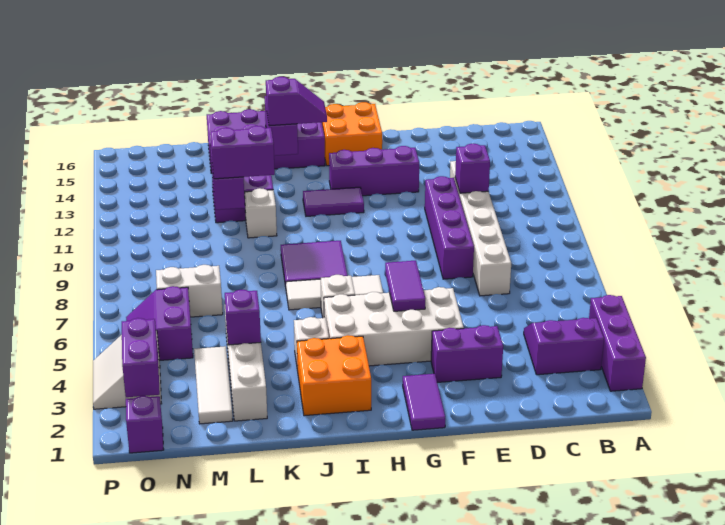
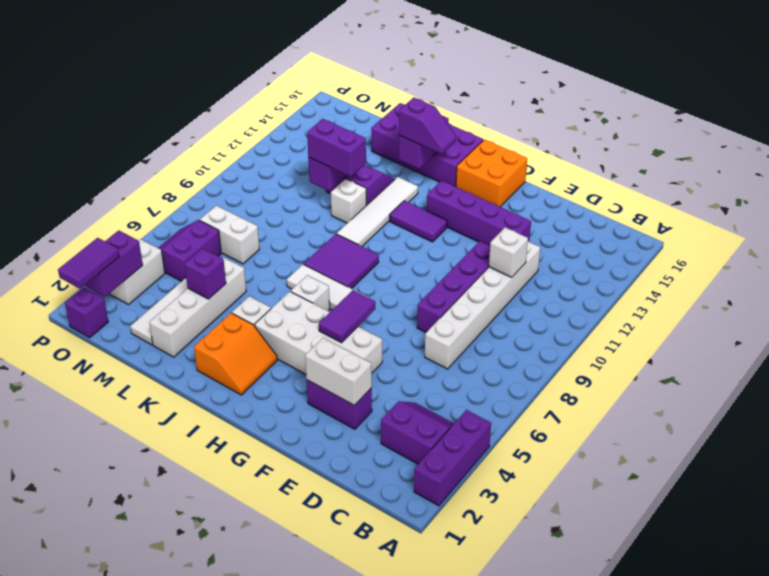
purple brick D11 level 2 -> white brick D11 level 2
none -> white brick E3:F3 level 2
purple brick F13:H13 level 1 -> purple brick E13:H13 level 1
purple tile G1:G2 level 1 -> purple tile O1:O2 level 3
orange brick I2:J3 level 1 -> orange slope I2:J3 level 1 top J
none -> white tile J10:J13 level 1

